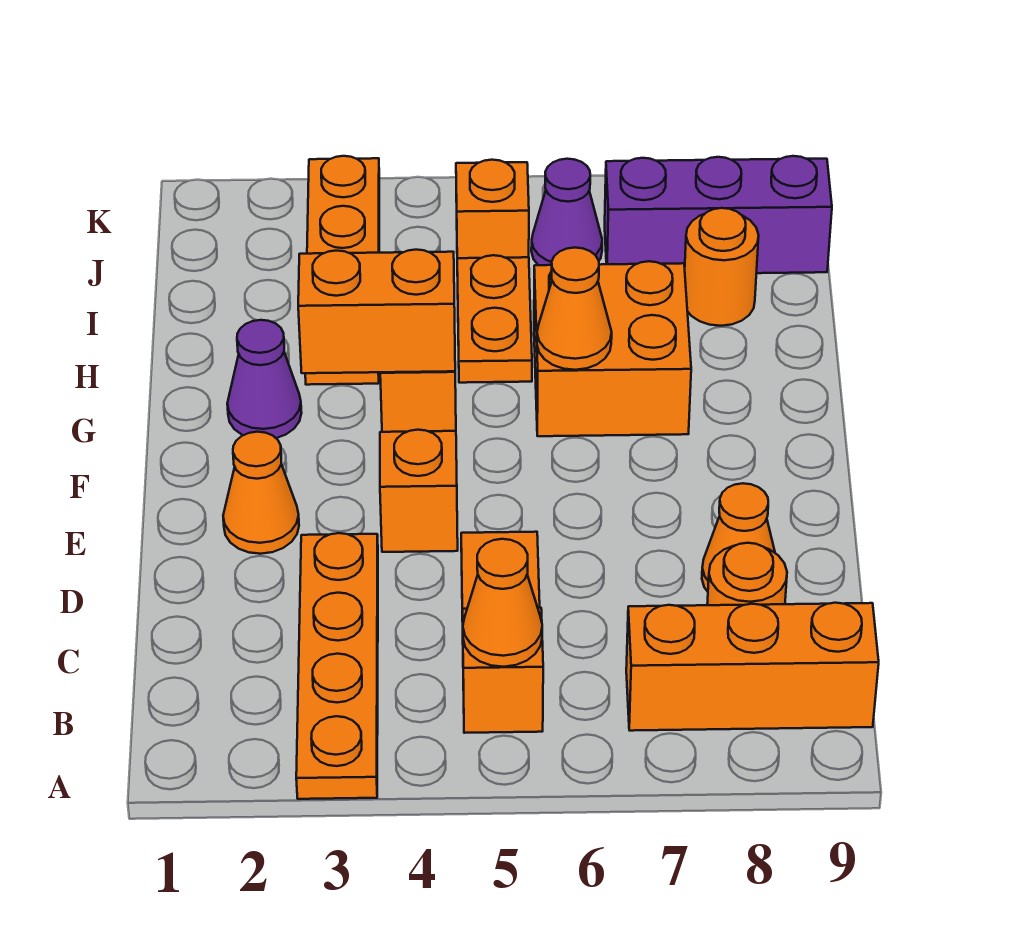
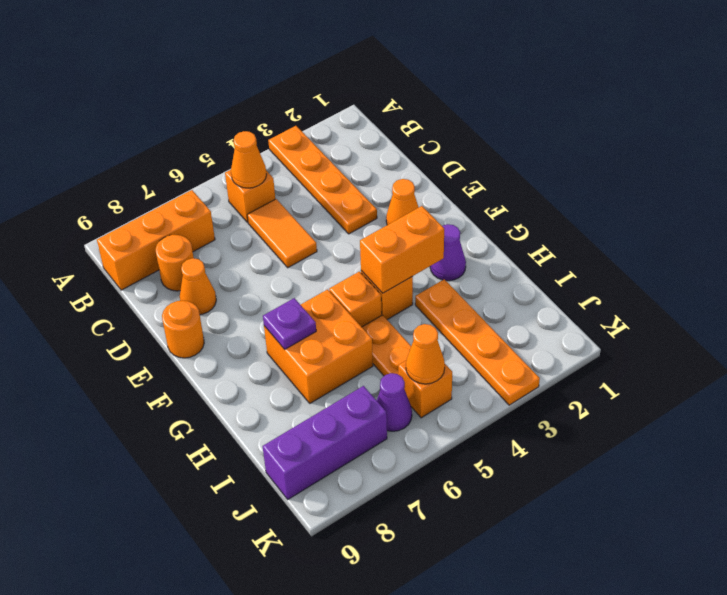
orange brick E4 level 1 -> orange brick G5 level 1
orange cone G6 level 2 -> orange cone J5 level 2
none -> purple plate G7 level 2
orange round brick I8 level 1 -> orange round brick E9 level 1

